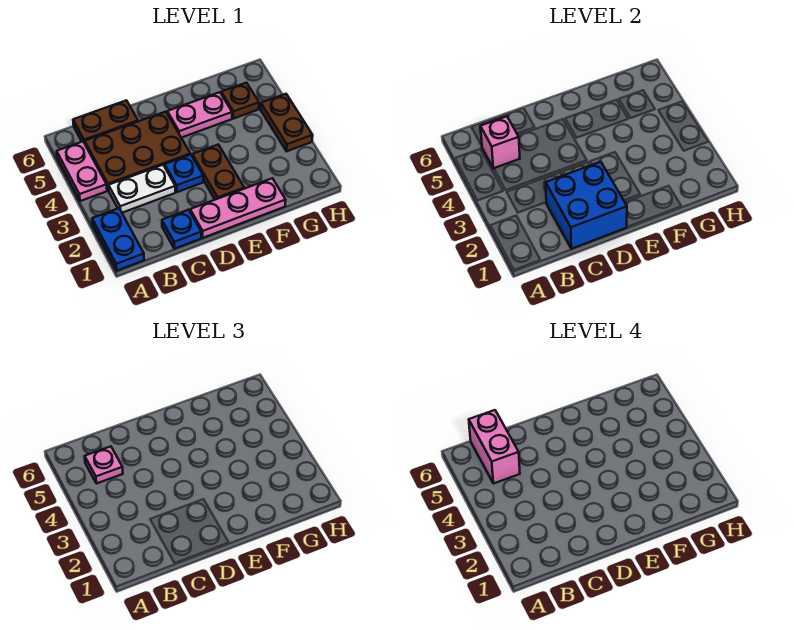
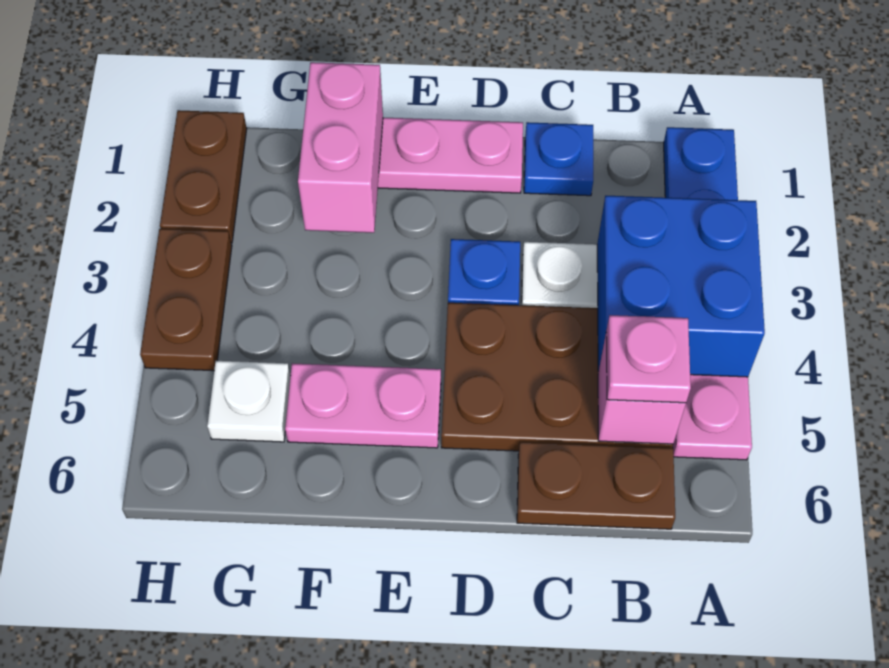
pink brick B5:B6 level 4 -> pink brick F1:F2 level 2
blue brick C1:D2 level 2 -> blue brick A3:B4 level 2
brown plate E2:E3 level 1 -> brown plate H1:H2 level 1
brown plate G5 level 1 -> white plate G5 level 1

